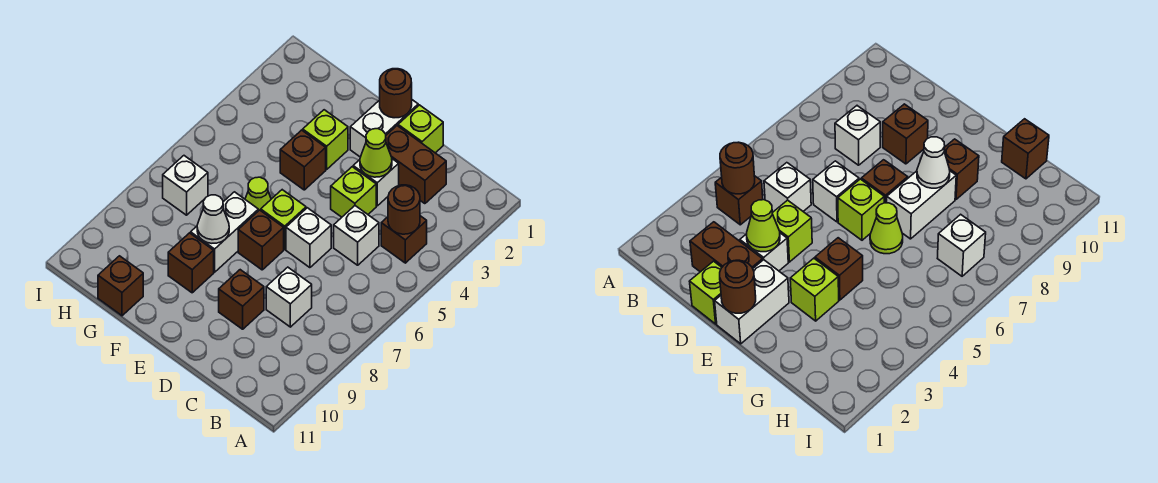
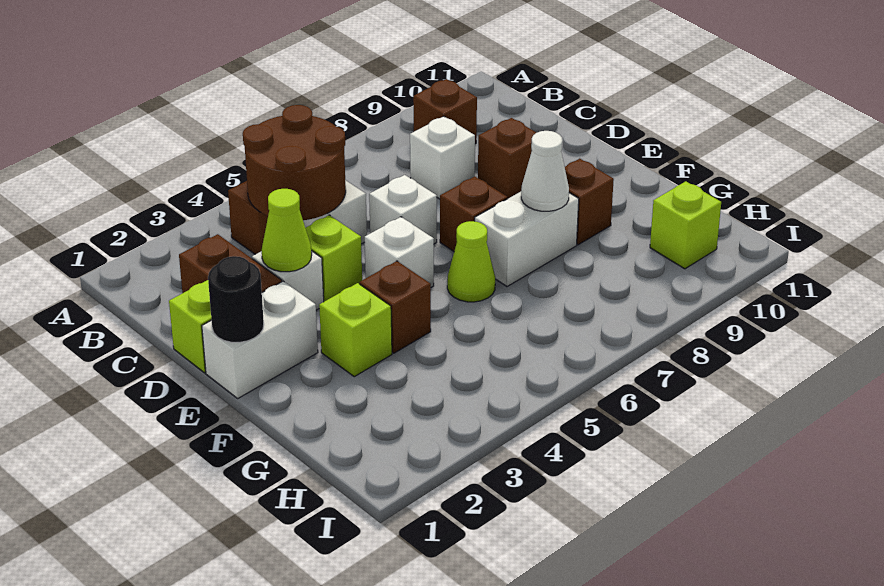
brown round brick B4 level 2 -> brown round brick B4:C5 level 2
brown round brick E1 level 2 -> black round brick E1 level 2
lime brick E6 level 1 -> lime brick H10 level 1
brown brick G11 level 1 -> brown brick B9 level 1
white brick H7 level 1 -> white brick E5 level 1

